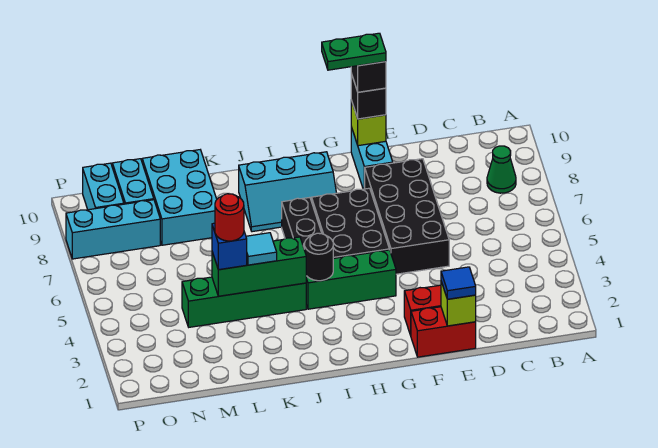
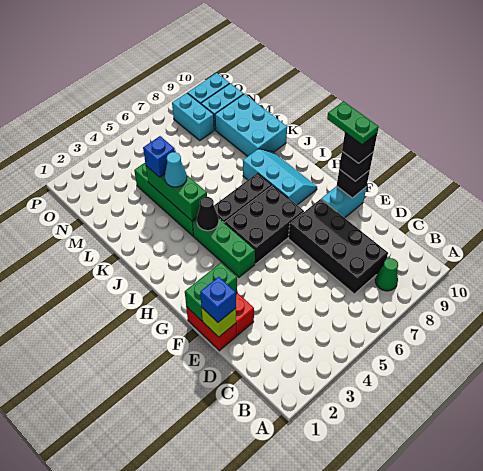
blue tile E1 level 3 -> blue brick E1 level 3
black brick E5:F8 level 1 -> black brick C7:F8 level 1
none -> green brick F1:F2 level 2
lime brick F10 level 2 -> black brick F10 level 2
cyan slope H8:J9 level 1 top 9 -> cyan slope H8:J9 level 1 top 8
black round brick I4 level 2 -> black cone I4 level 2
cyan tile K4 level 3 -> cyan cone K4 level 3
red round brick L4 level 4 -> none
cyan brick L8:M10 level 1 -> cyan brick K9:M10 level 1
cyan brick N8:P8 level 1 -> cyan brick N8:O8 level 1

